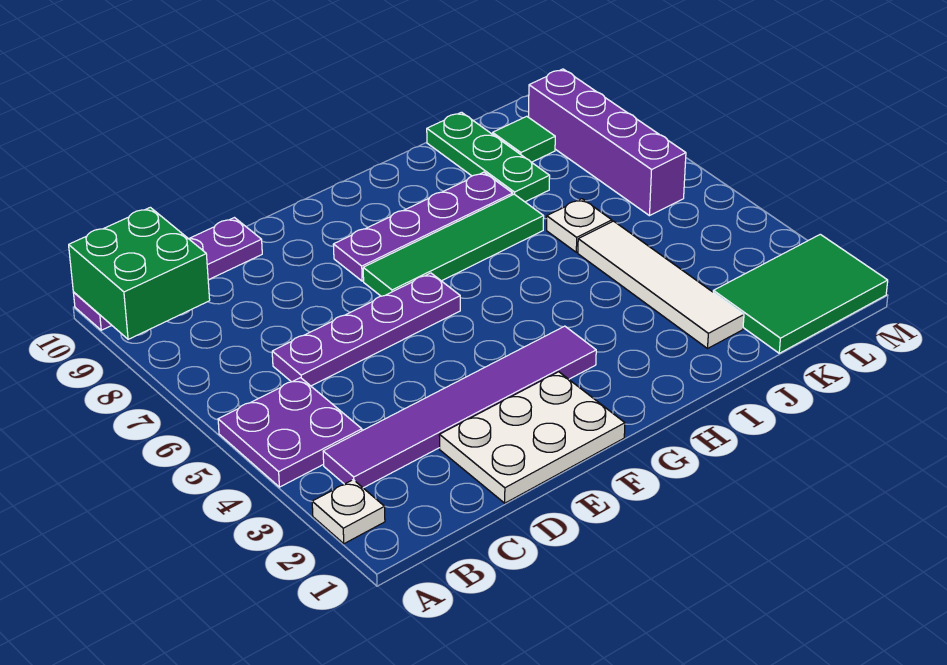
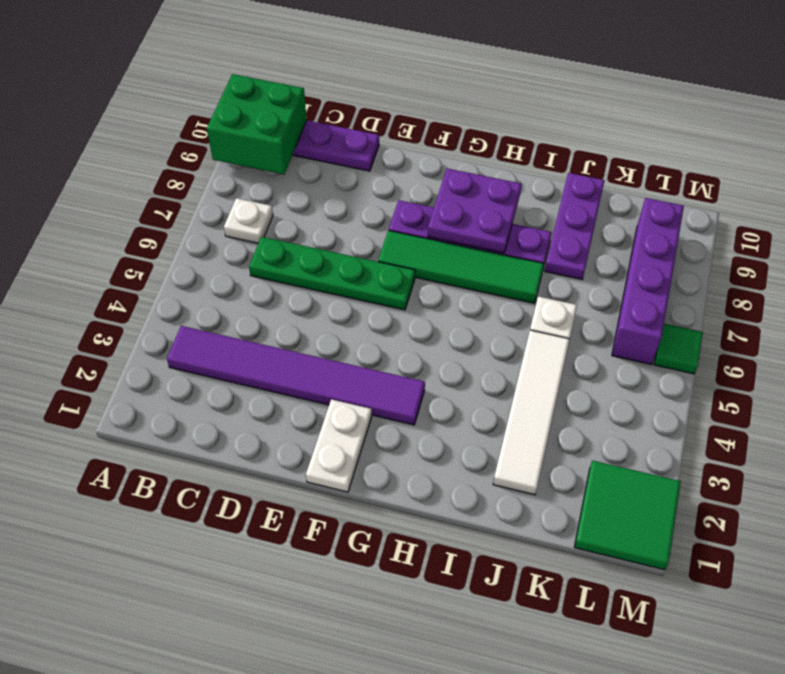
white plate A2 level 1 -> white plate B7 level 1
purple plate A4:B5 level 1 -> purple plate G8:H9 level 2
purple plate C6:F6 level 1 -> green plate C6:F6 level 1
white plate D1:F2 level 1 -> white plate F1:F2 level 1
green plate J8:J10 level 1 -> purple plate J8:J10 level 1
green tile K1:M2 level 1 -> green tile L1:M2 level 1
green tile K9 level 1 -> green tile M6 level 1

